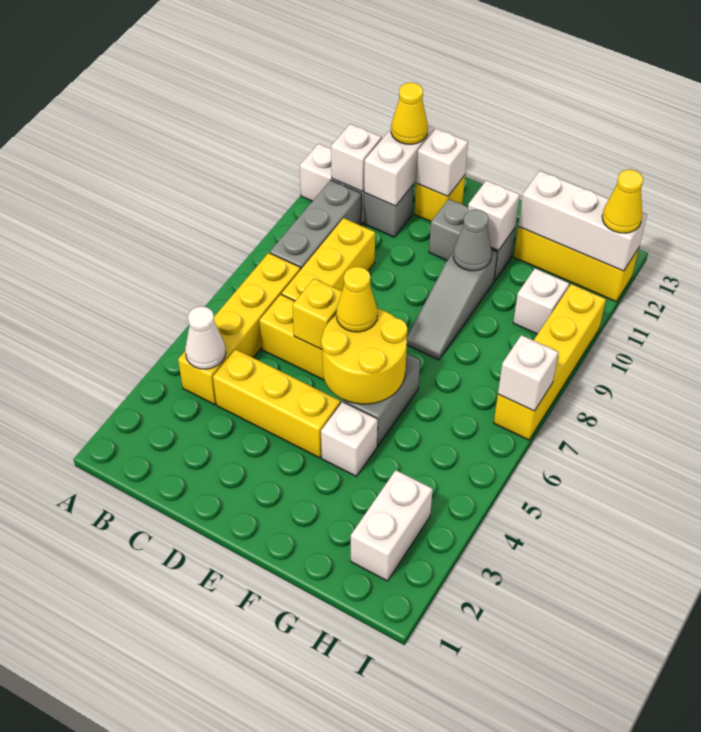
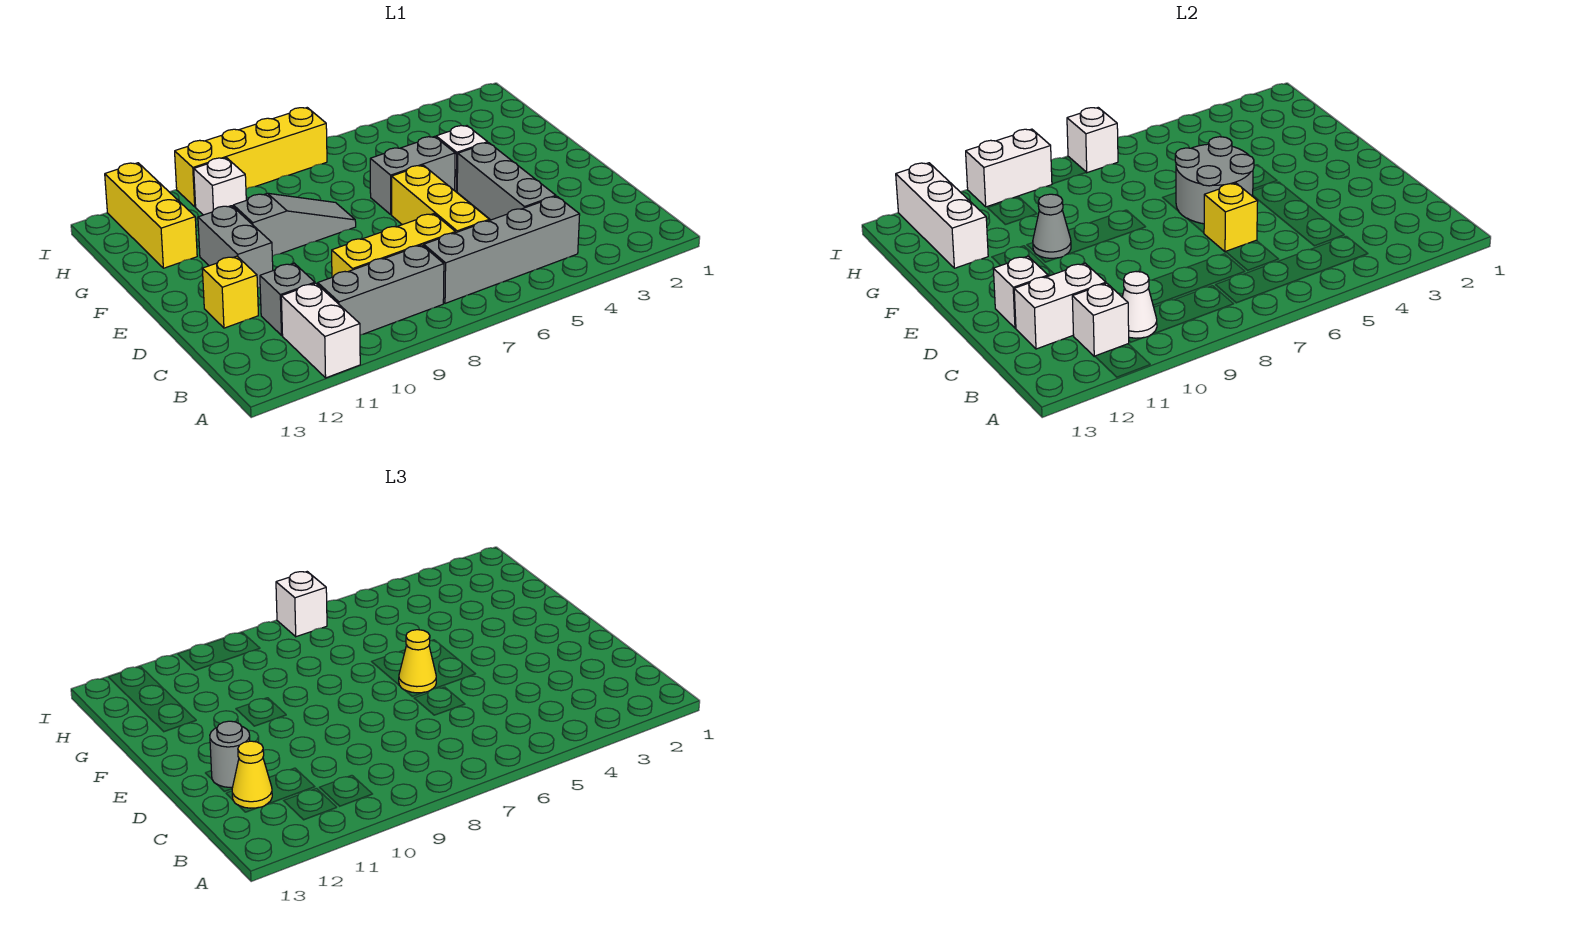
yellow brick B4:B7 level 1 -> grey brick B4:B7 level 1
white cone B4 level 2 -> white cone B10 level 2
yellow brick C4:E4 level 1 -> grey brick C4:E4 level 1
none -> grey round brick D12 level 3
yellow round brick E5:F6 level 2 -> grey round brick E5:F6 level 2
white brick F11 level 2 -> white brick I7 level 3
white brick H2:H3 level 1 -> white brick I9:I10 level 2
yellow cone I12 level 3 -> none

